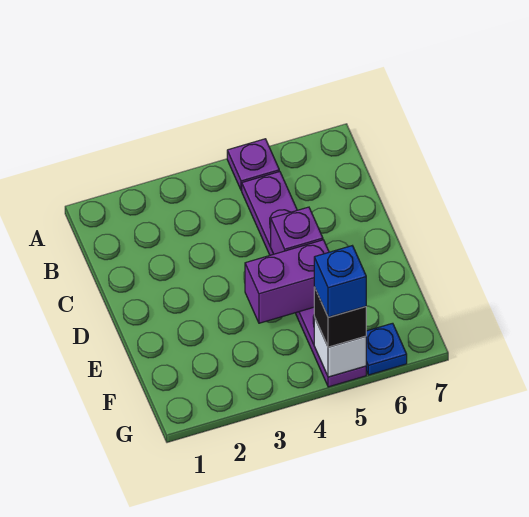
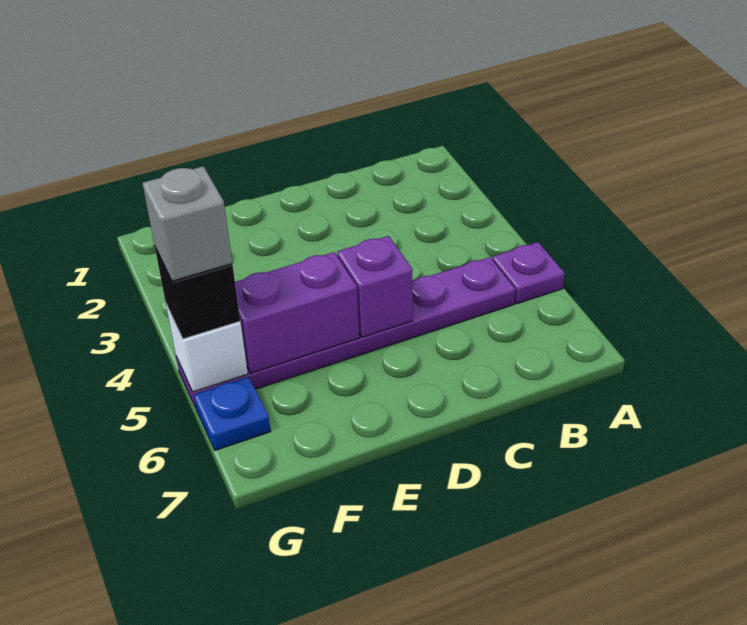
purple brick E4:E5 level 2 -> purple brick E5:F5 level 2
blue brick G5 level 4 -> grey brick G5 level 4

